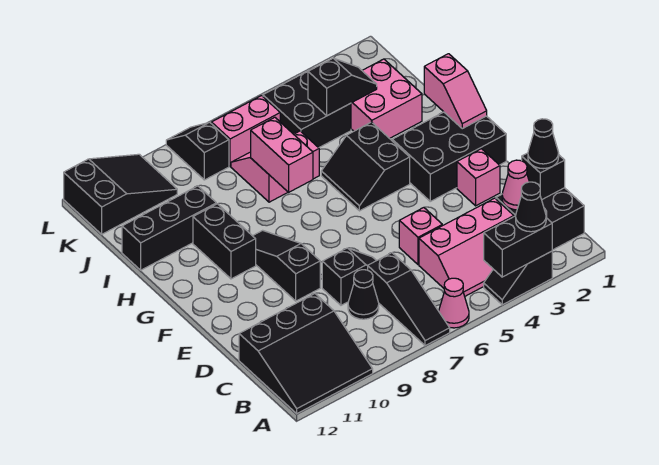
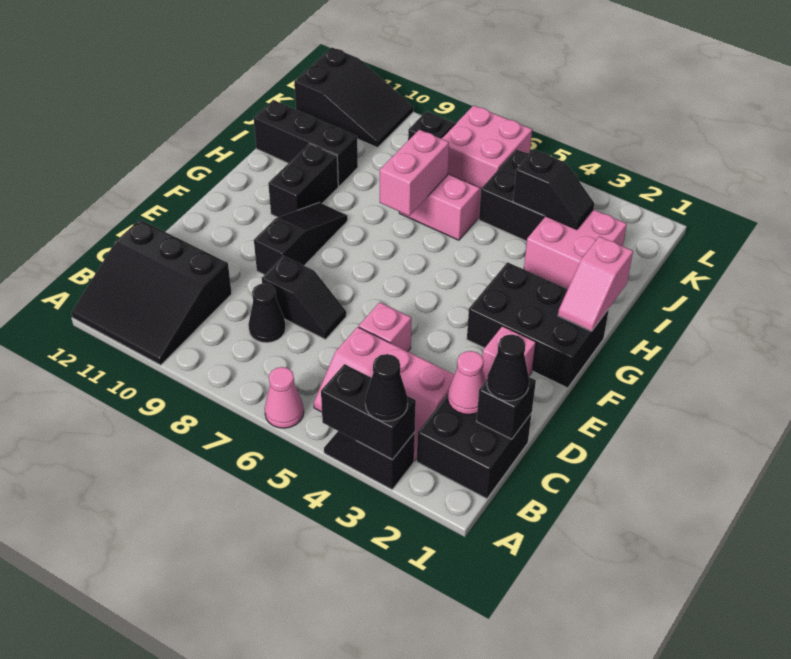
black slope A7:C7 level 1 top C -> none
black slope G4:H5 level 1 top 4 -> none
pink brick K6:K7 level 1 -> pink brick K6:L7 level 1

